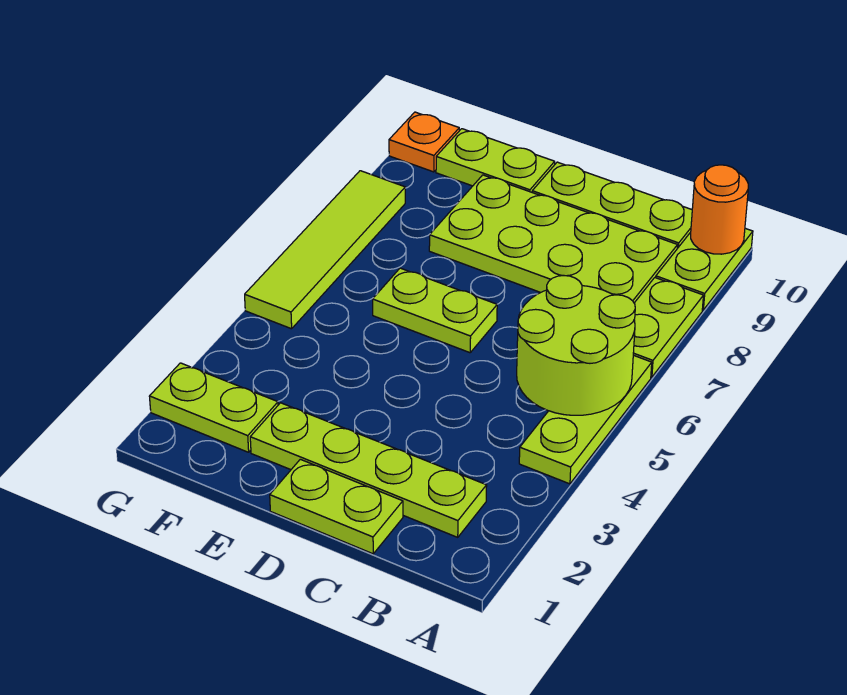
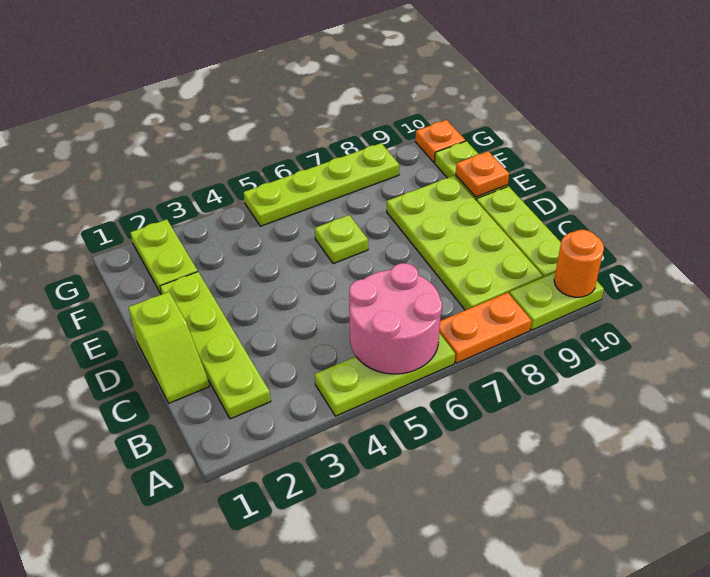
lime round brick A5:B6 level 2 -> pink round brick A5:B6 level 2
lime plate A7:A8 level 1 -> orange plate A7:A8 level 1
lime plate C1:D1 level 1 -> lime slope C1:D1 level 1 top D
lime plate D6:E6 level 1 -> lime plate E6 level 1
none -> orange plate E10 level 2
lime tile G5:G8 level 1 -> lime plate G5:G8 level 1

